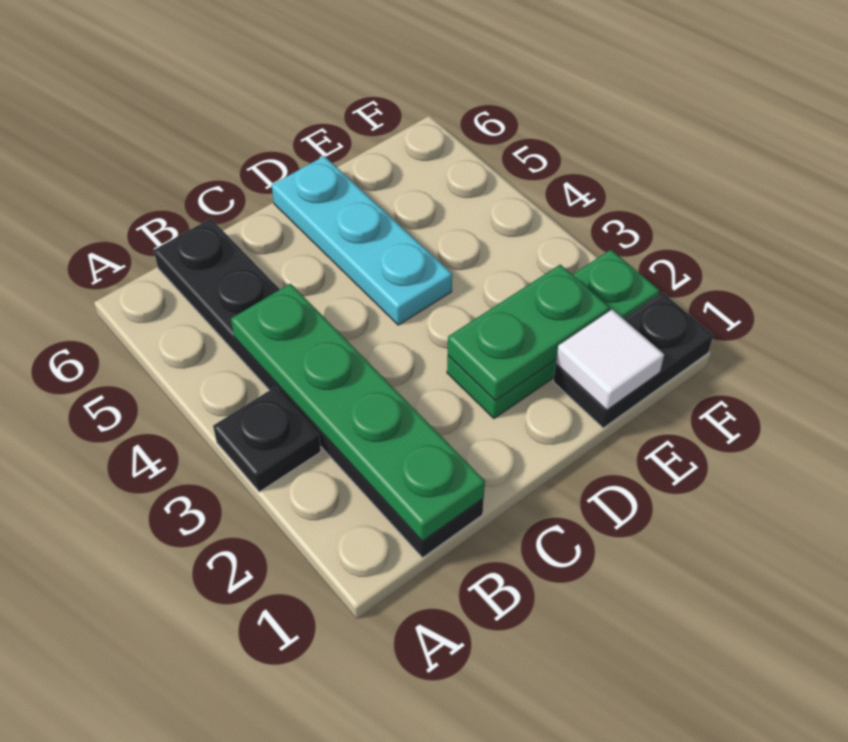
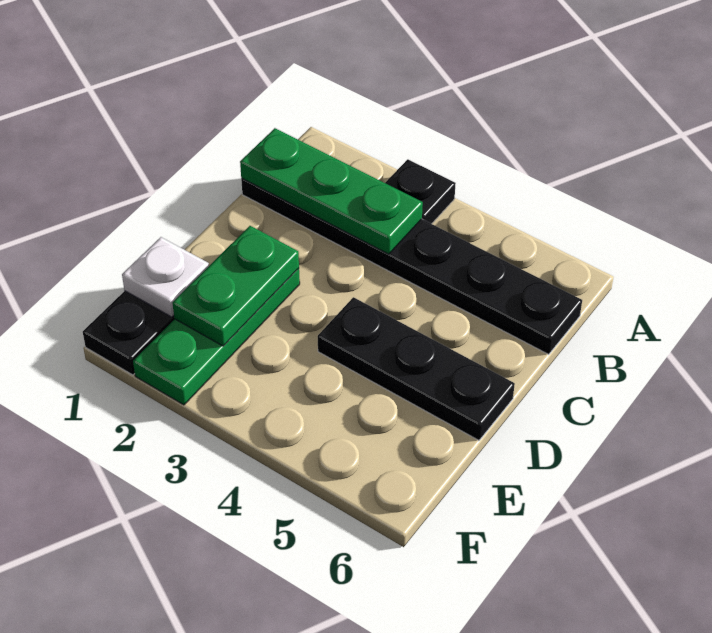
green plate B1:B4 level 2 -> green plate B1:B3 level 2
cyan plate D4:D6 level 1 -> black plate D4:D6 level 1
white tile E1 level 2 -> white plate E1 level 2

